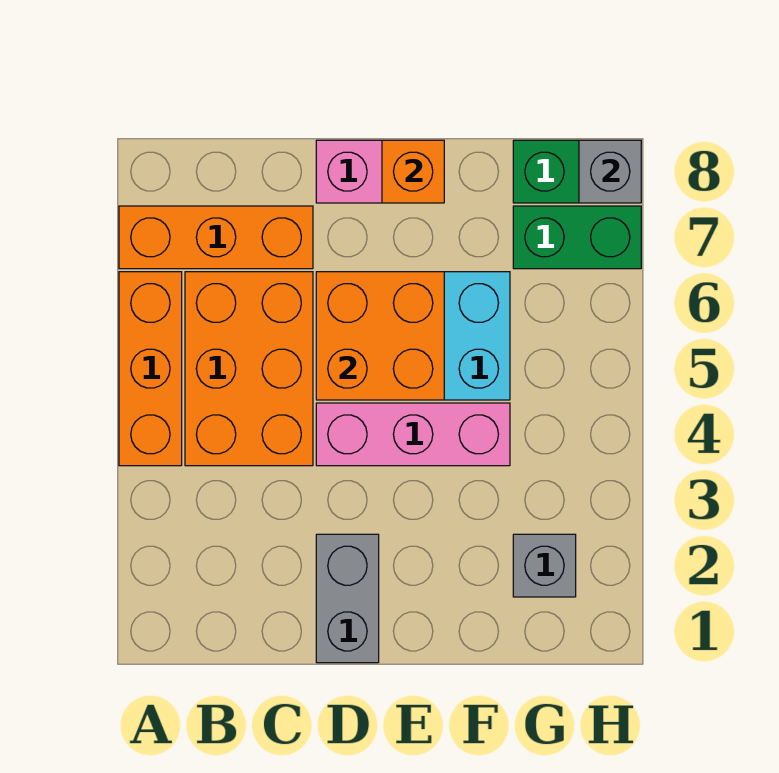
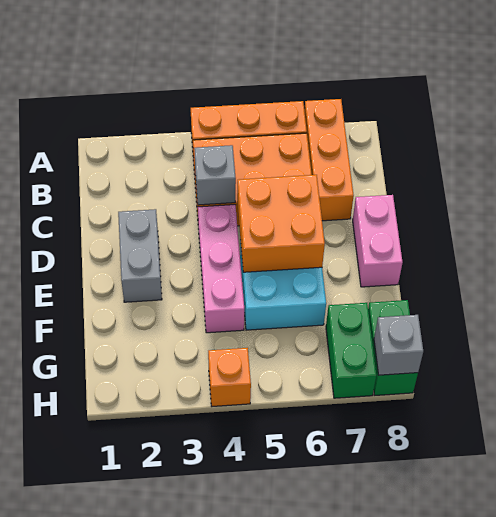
grey brick D1:D2 level 1 -> grey brick D2:E2 level 1
orange brick E8 level 2 -> orange brick H4 level 1
grey brick G2 level 1 -> grey brick C4 level 2

